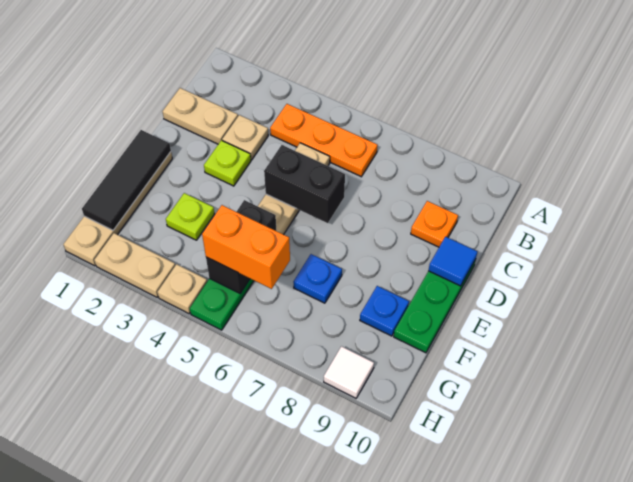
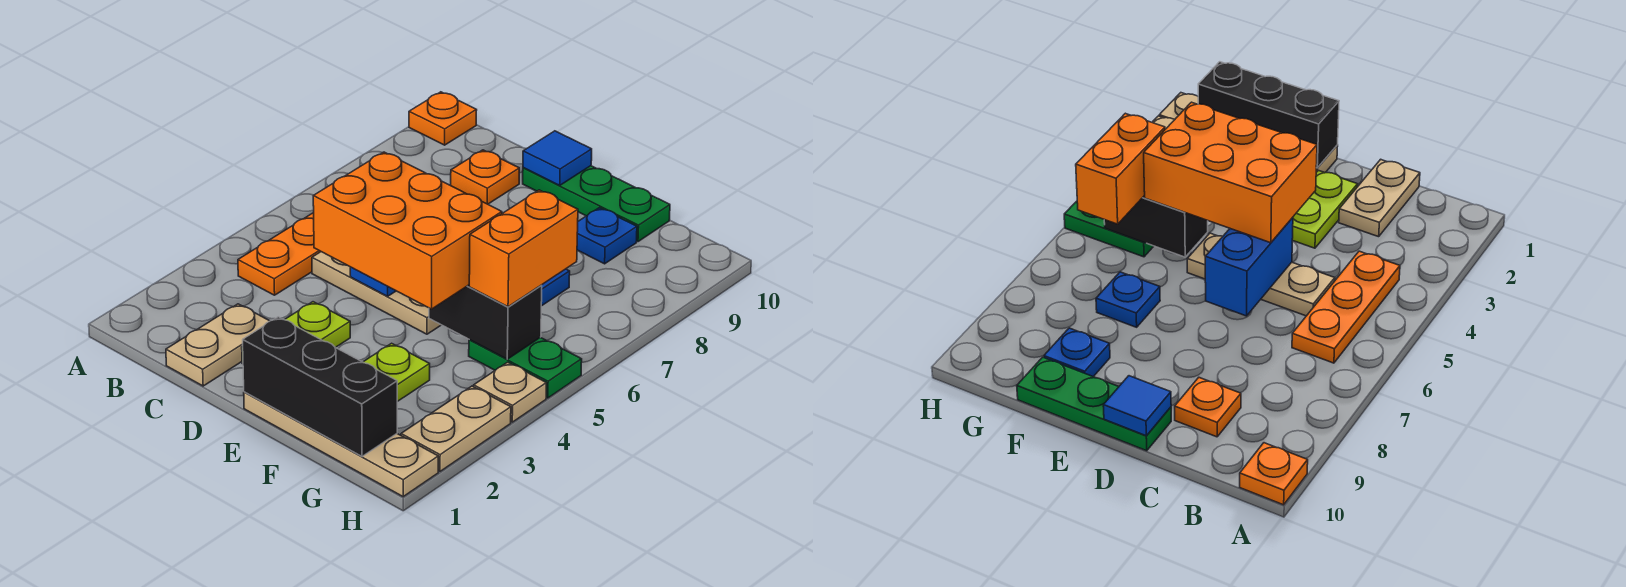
none -> orange plate A10 level 1
tan plate C3 level 1 -> none
lime plate D3 level 1 -> lime plate D2:D3 level 1
none -> orange brick D4:F5 level 3
black brick D5:D6 level 2 -> blue brick D5:D6 level 2
black tile E1:G1 level 2 -> black brick E1:G1 level 2
white tile H9 level 1 -> none

